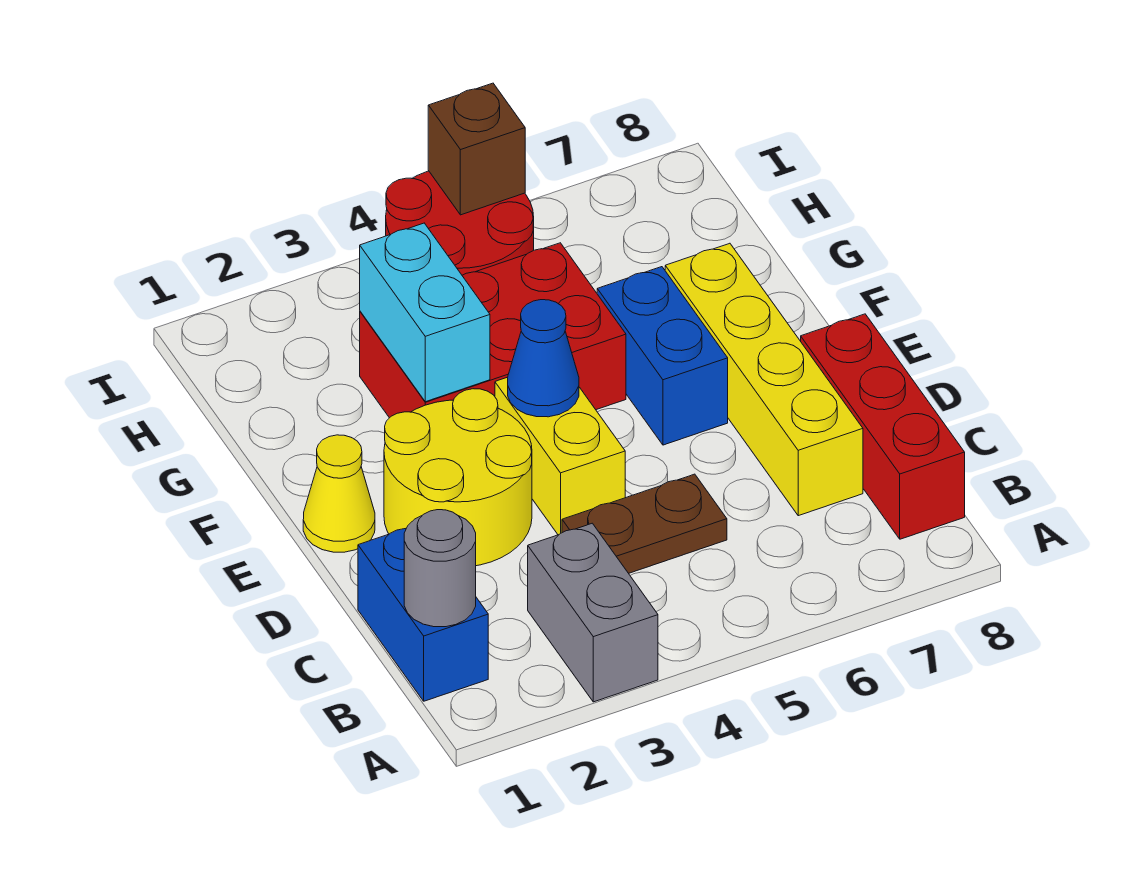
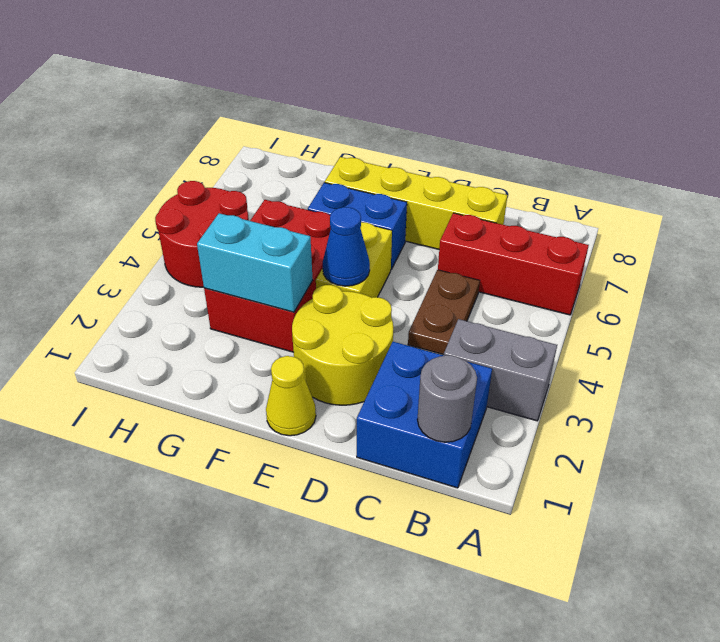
blue brick B1:C1 level 1 -> blue brick B1:C2 level 1
red brick B8:D8 level 1 -> red brick A6:C6 level 1
yellow brick D4:E4 level 1 -> yellow brick E4:E5 level 1
brown brick I5 level 2 -> none

